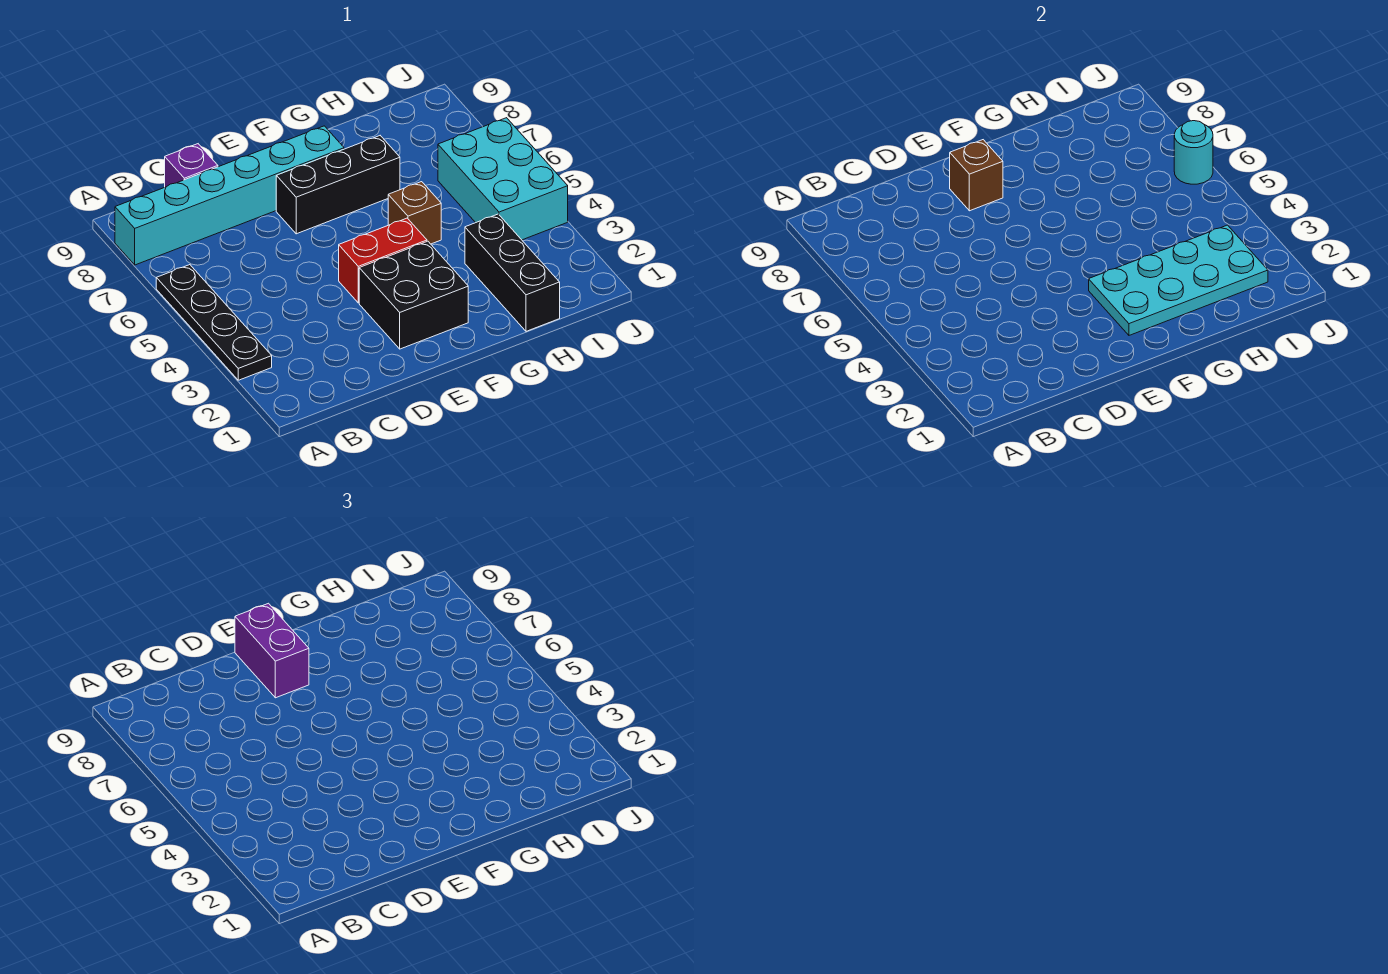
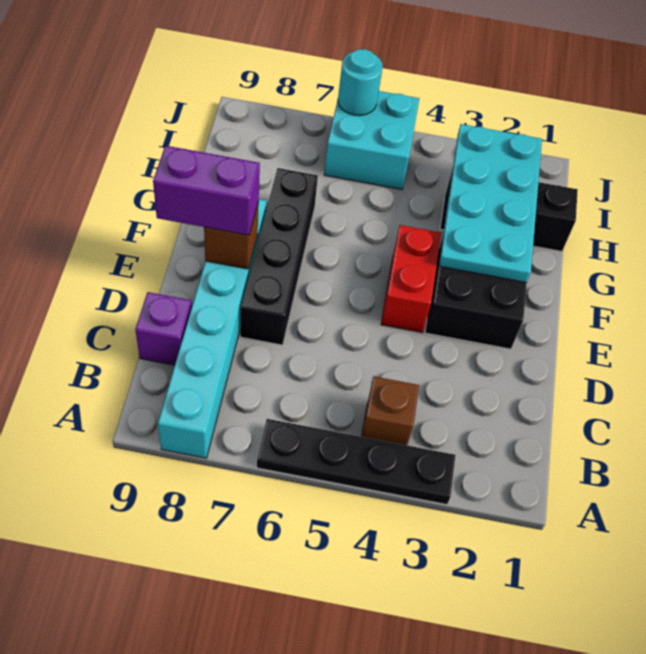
black brick E7:G7 level 1 -> black brick D7:G7 level 1
brown brick G5 level 1 -> brown brick B4 level 1
cyan brick I4:J6 level 1 -> cyan brick I5:J6 level 1

